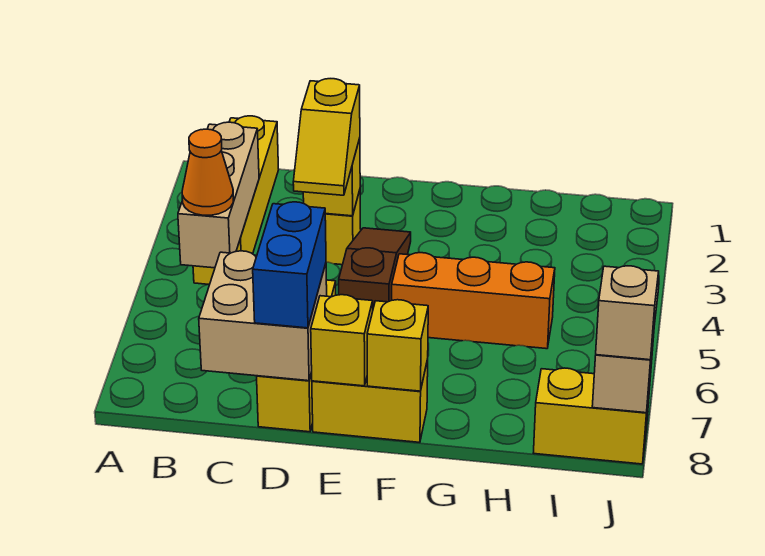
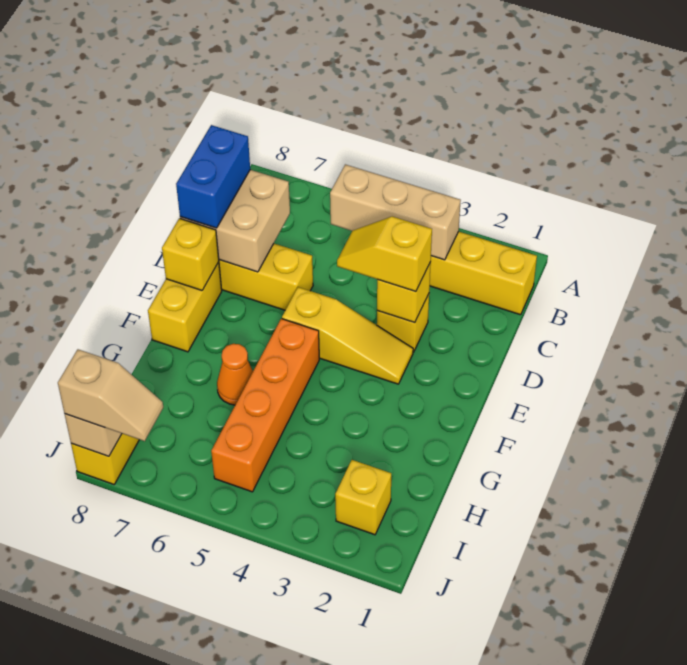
orange cone B5 level 3 -> orange cone G6 level 1
blue brick D7:D8 level 3 -> blue brick C8:D8 level 3
brown slope E3:E5 level 1 top 5 -> yellow slope E3:E5 level 1 top 5
orange brick F5:H5 level 1 -> orange brick F5:I5 level 1
yellow brick F8 level 2 -> yellow brick I2 level 1

